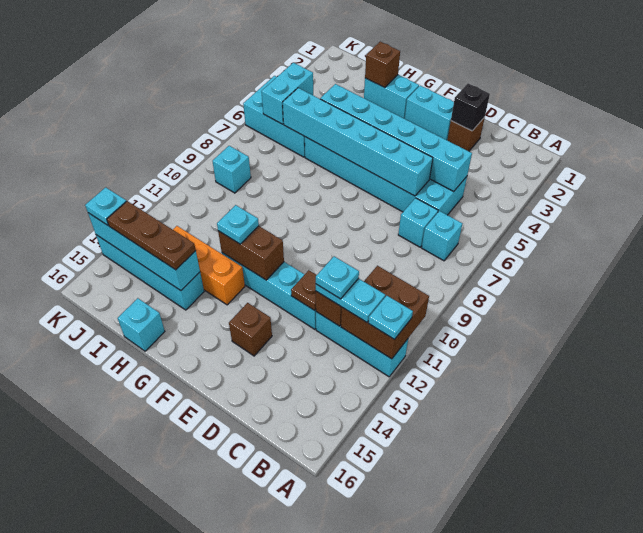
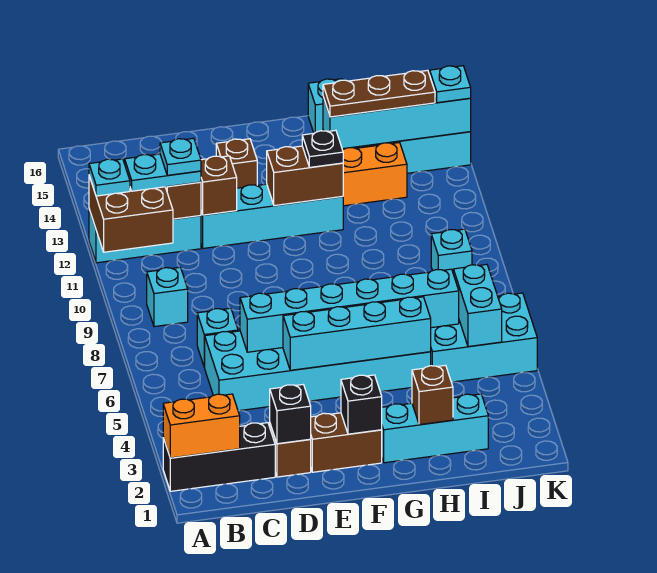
none -> black brick A2:C2 level 1
none -> orange brick A2:B2 level 2
cyan brick B7 level 1 -> cyan brick B9 level 1
cyan brick C5:H5 level 2 -> cyan brick E5:H5 level 2
brown plate D12 level 2 -> brown brick D12 level 2
cyan brick E2:F2 level 1 -> brown brick E2:F2 level 1
none -> black brick F2 level 2
cyan brick G2:H2 level 1 -> cyan brick G2:I2 level 1
cyan plate G12 level 3 -> black plate G12 level 3

